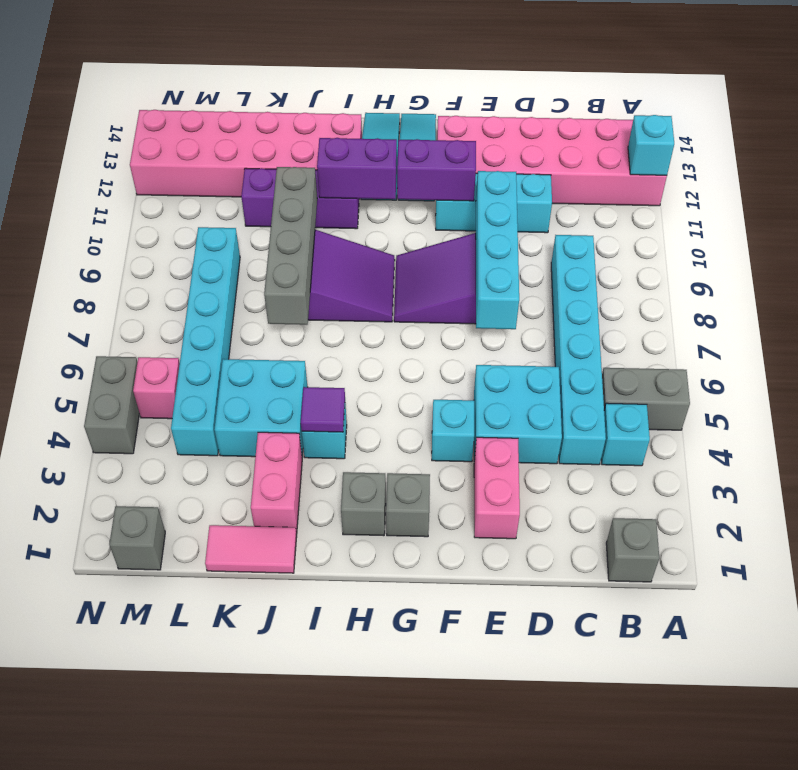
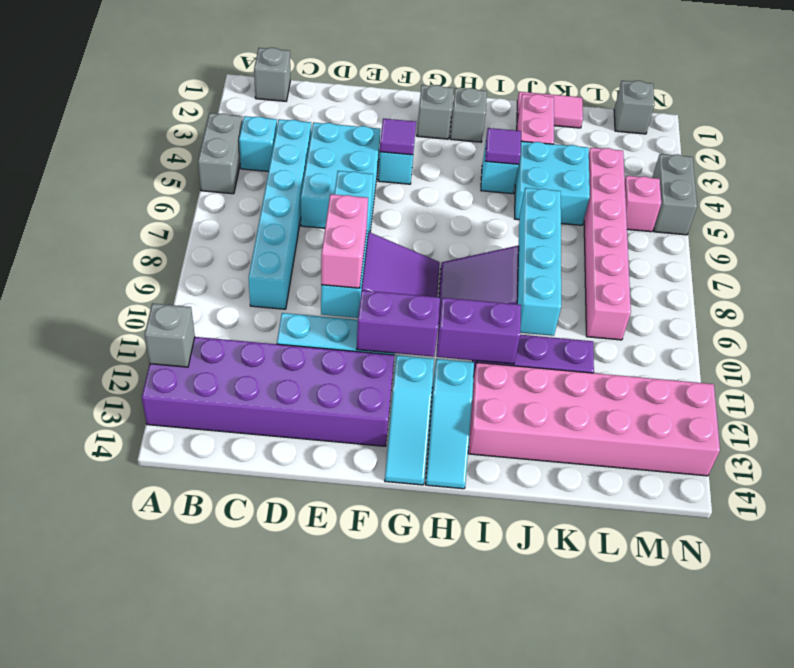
grey brick A5:B5 level 1 -> grey brick A4:A5 level 1
pink brick A12:F13 level 1 -> purple brick A12:F13 level 1
cyan brick A12 level 2 -> grey brick A12 level 2
cyan brick D4:E5 level 1 -> cyan brick D4:E6 level 1
pink brick E2:E3 level 1 -> pink brick E9:E10 level 3
none -> purple tile F4 level 2
grey brick J7:J10 level 2 -> cyan brick J7:J10 level 2
cyan brick L4:L9 level 1 -> pink brick L4:L9 level 1

